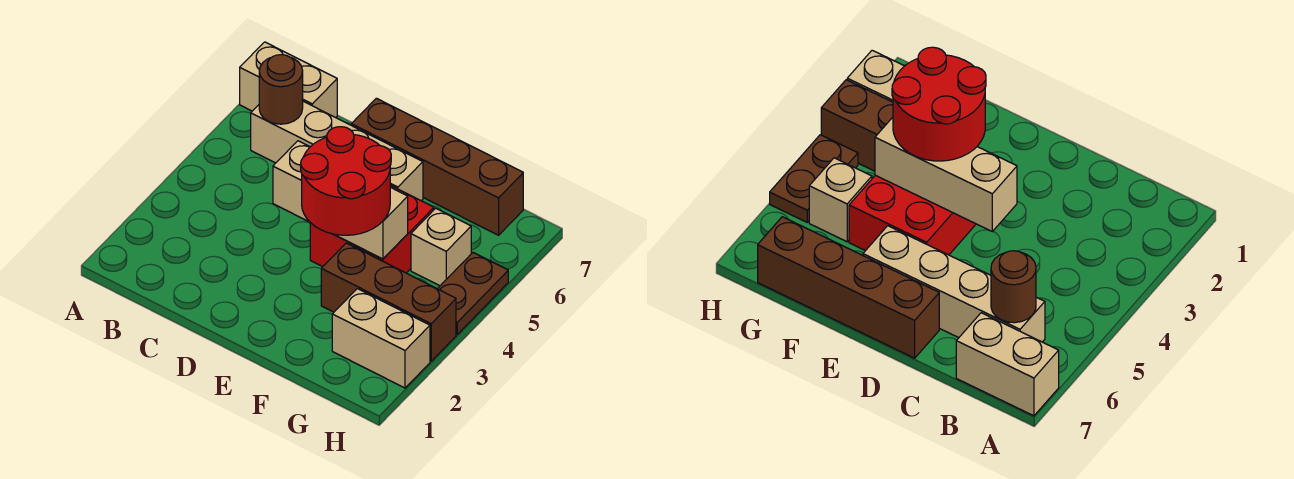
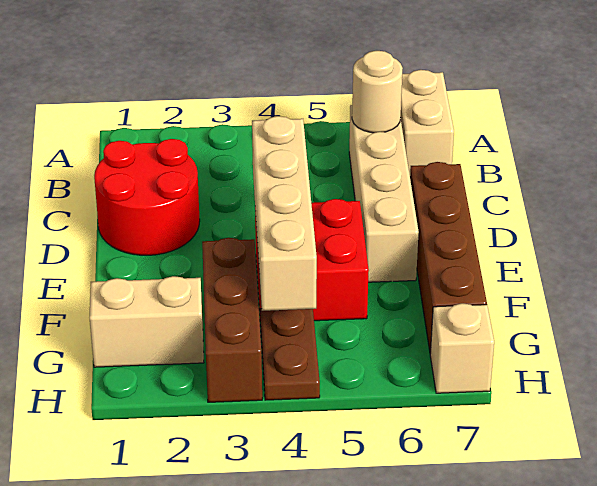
brown round brick B6 level 2 -> tan round brick B6 level 2
tan brick D4:F4 level 2 -> tan brick D4:G4 level 2
red round brick E3:F4 level 3 -> red round brick C1:D2 level 1
tan brick G2:H2 level 1 -> tan brick G1:G2 level 1
tan brick G5 level 1 -> tan brick H7 level 1
brown plate H4:H5 level 1 -> brown plate G4:H4 level 1

